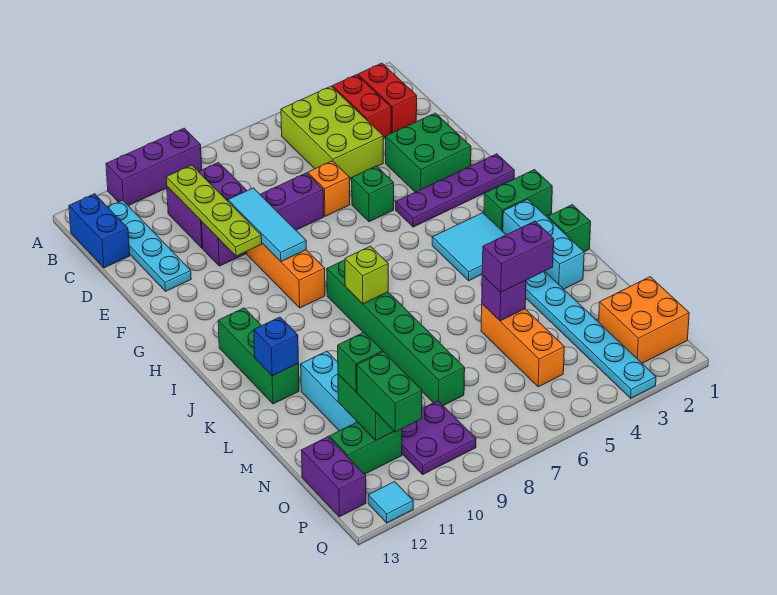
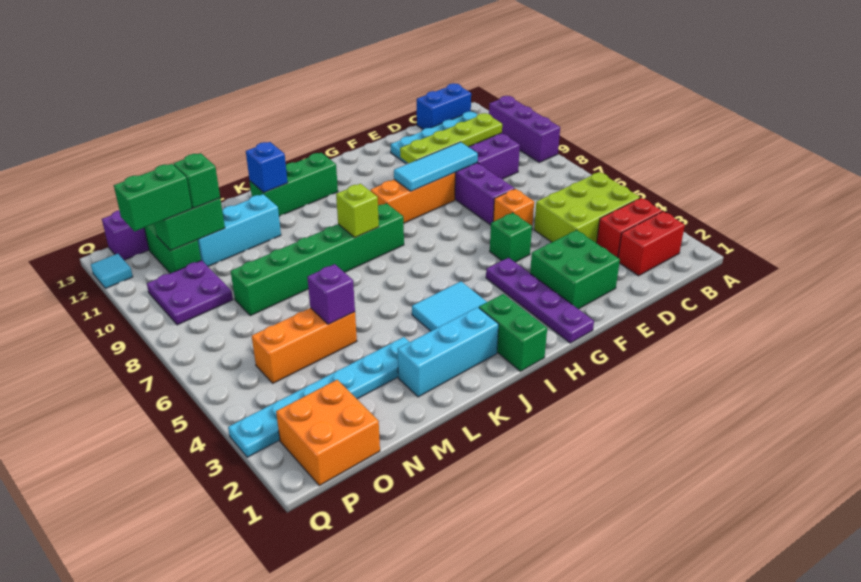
green brick K1 level 1 -> none
purple brick M4:M5 level 3 -> none

